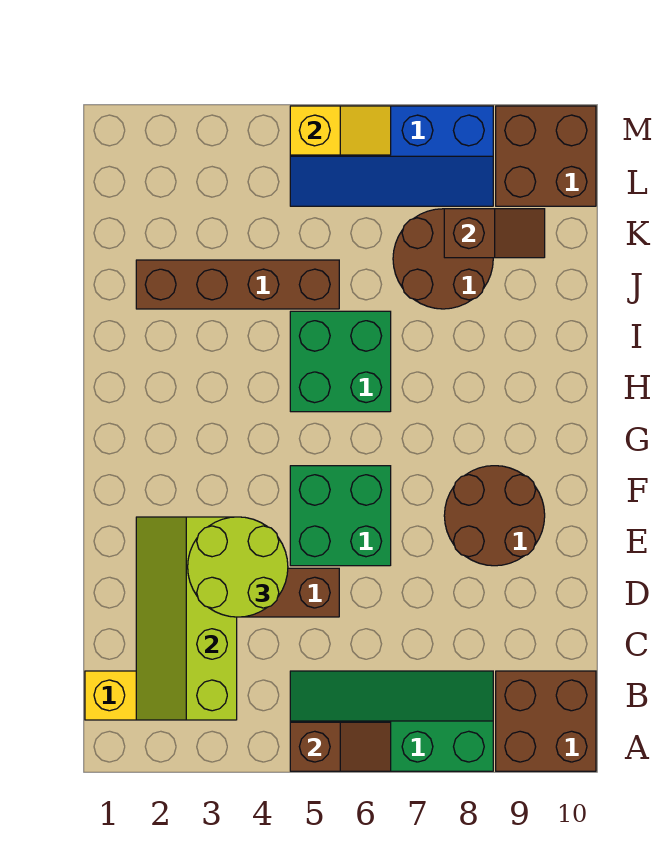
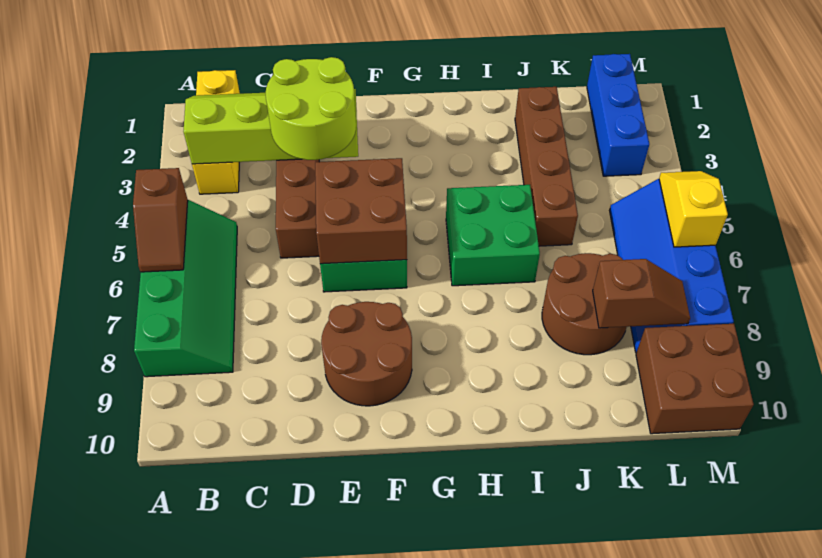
brown brick A9:B10 level 1 -> brown brick E5:F6 level 2
brown slope K8:K9 level 2 top 8 -> brown slope K8:L8 level 2 top K
none -> blue brick L1:L3 level 1
yellow slope M5:M6 level 2 top 5 -> yellow slope M5:M6 level 2 top 6

